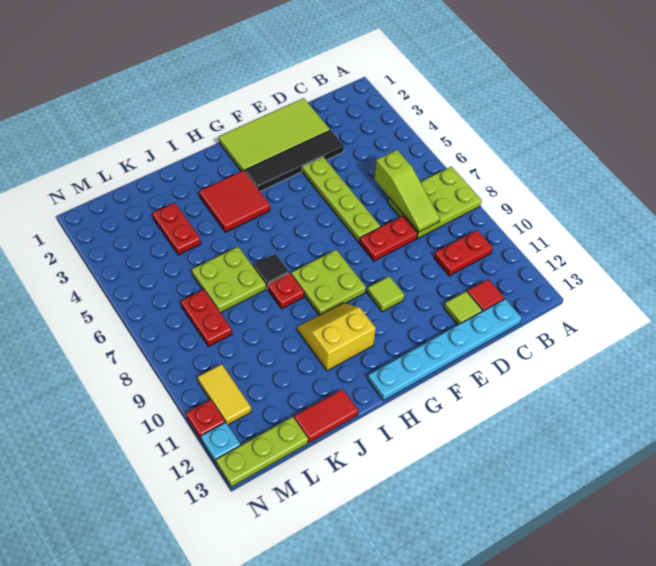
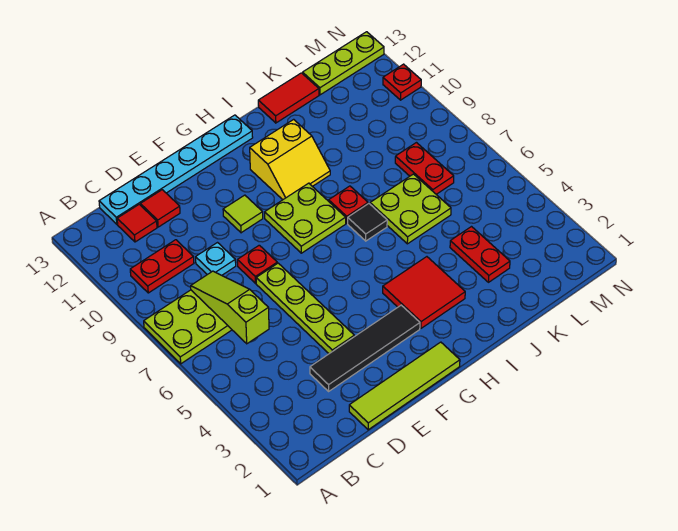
lime tile D1:G2 level 1 -> lime tile D1:G1 level 1
red plate D8:E8 level 1 -> red plate E8 level 1
lime tile D12 level 1 -> red tile D12 level 1
yellow tile M10:M11 level 1 -> none
cyan plate N12 level 1 -> cyan plate D9 level 1

